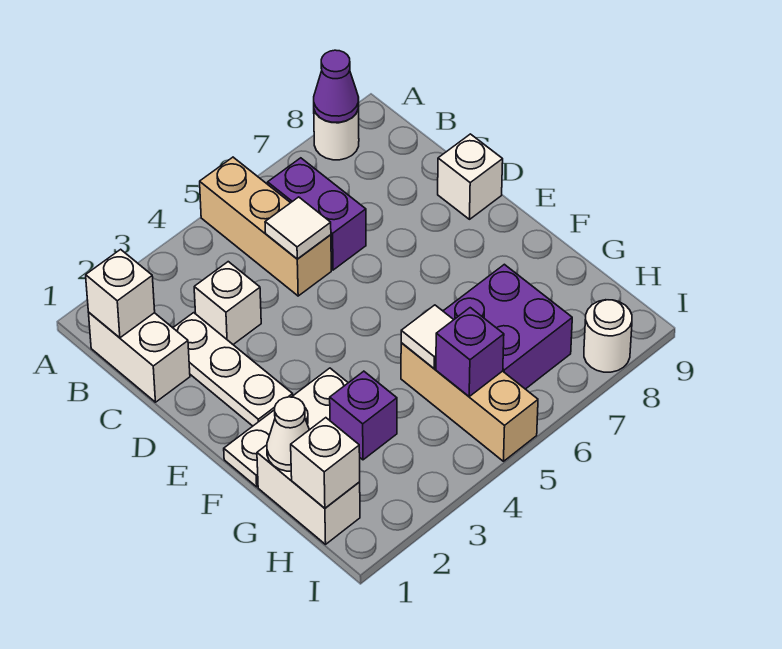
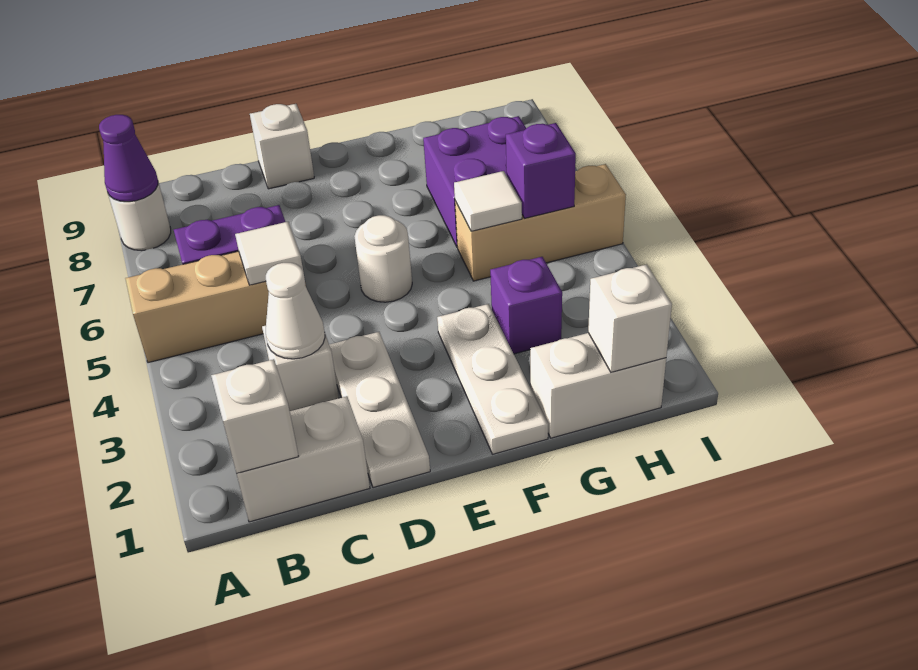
white plate C2:E2 level 1 -> white plate D1:D3 level 1
white cone G1 level 2 -> white cone C3 level 2
white round brick I8 level 1 -> white round brick E5 level 1

